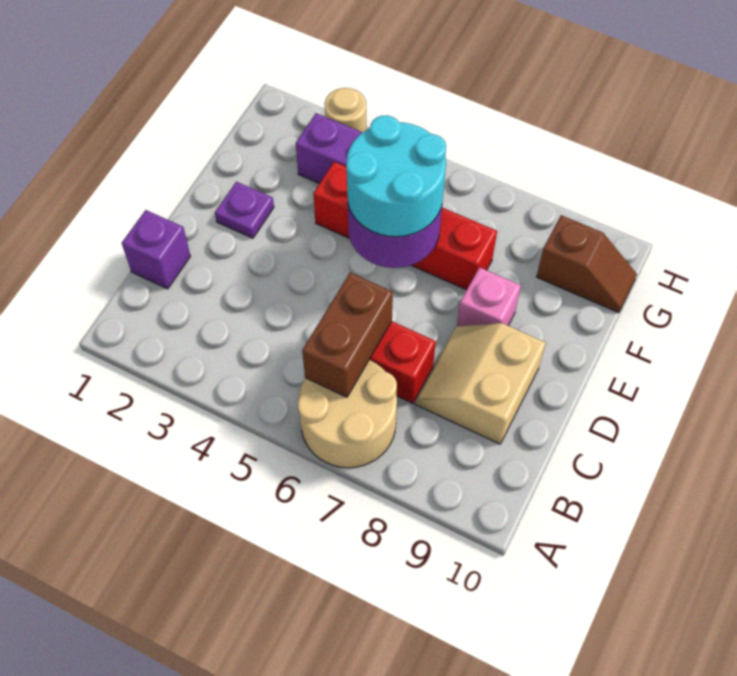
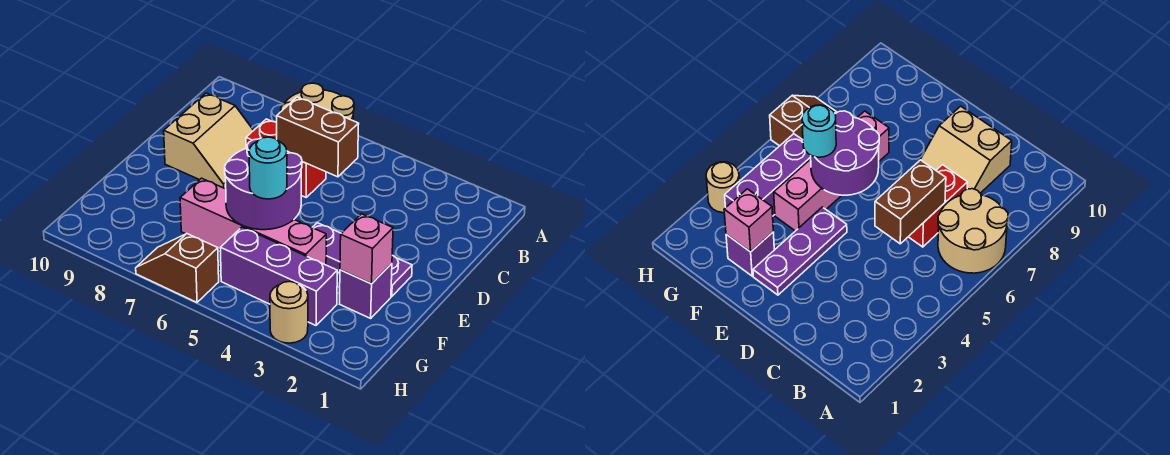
brown brick B6:C6 level 2 -> brown brick C5:C6 level 2
purple brick C1 level 1 -> purple brick F2 level 1
purple plate E2 level 1 -> purple plate E2:E4 level 1
cyan round brick E5:F6 level 3 -> cyan round brick F5 level 3
pink brick E8 level 1 -> pink brick F2 level 2
red brick F4:F7 level 1 -> pink brick F4:F7 level 1
brown slope G9:G10 level 1 top 9 -> brown slope H6:H7 level 1 top 6

